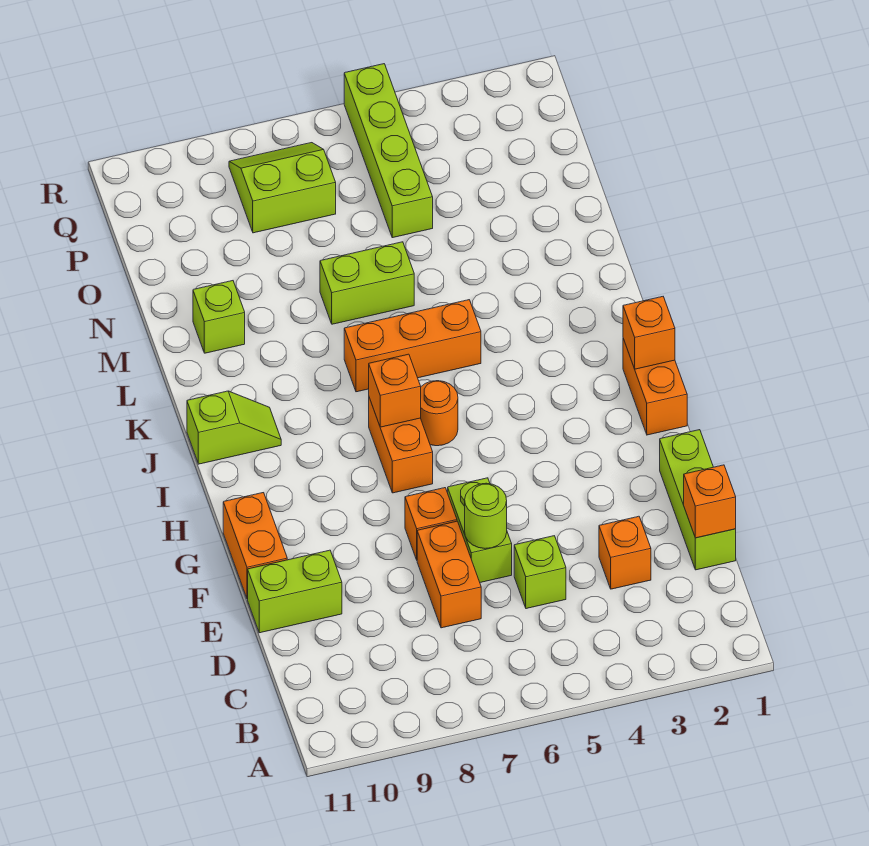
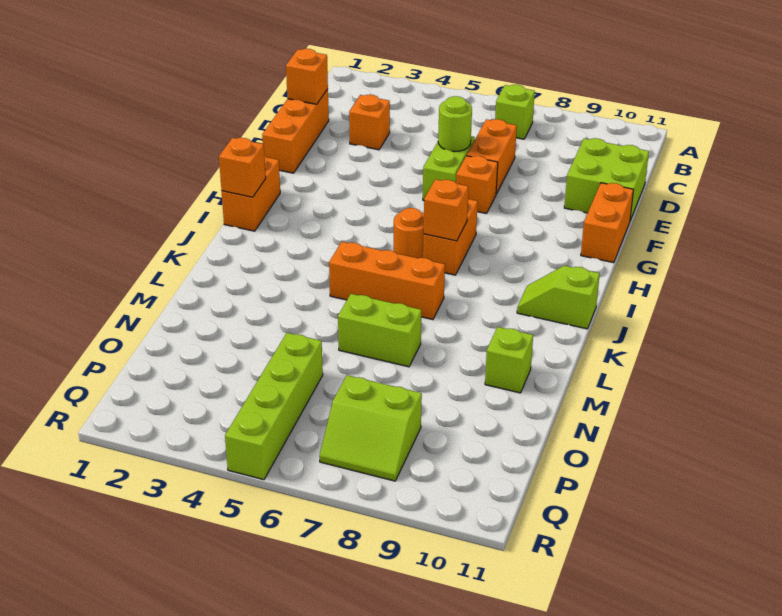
lime brick D1:F1 level 1 -> orange brick D1:F1 level 1
lime brick D5 level 1 -> lime brick B7 level 1
lime brick E10:E11 level 1 -> lime brick D10:E11 level 1

